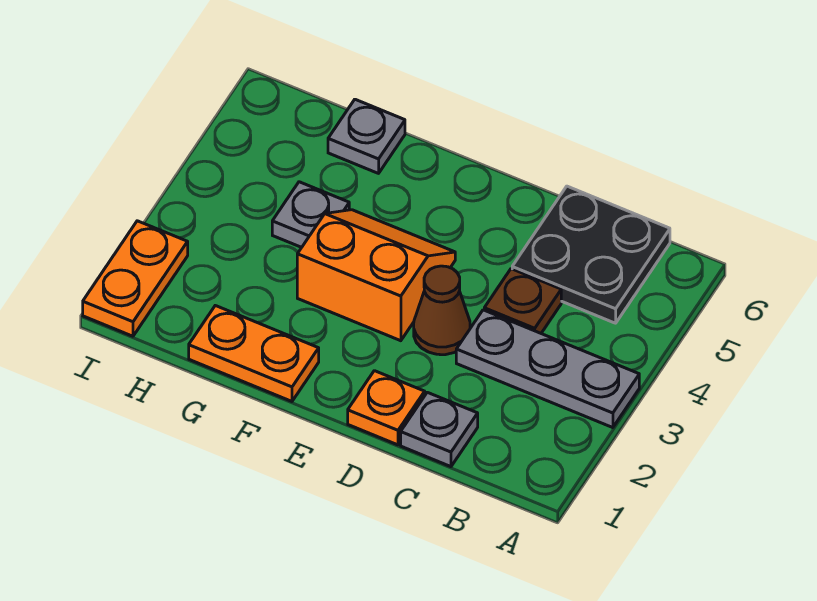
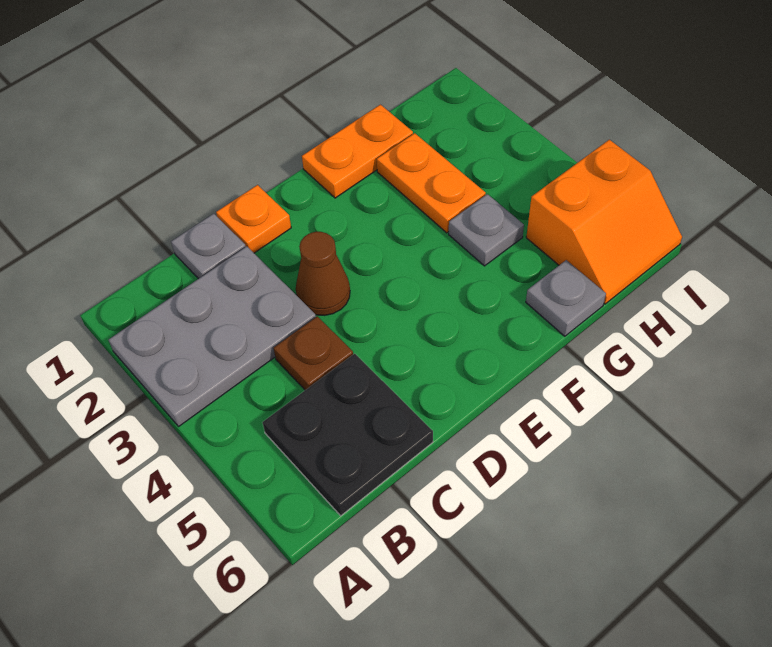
grey plate A3:C3 level 1 -> grey plate A2:C3 level 1
orange slope E3:F4 level 1 top 3 -> orange slope H5:I6 level 1 top 5
orange plate I1:I2 level 1 -> orange plate G2:G3 level 1

